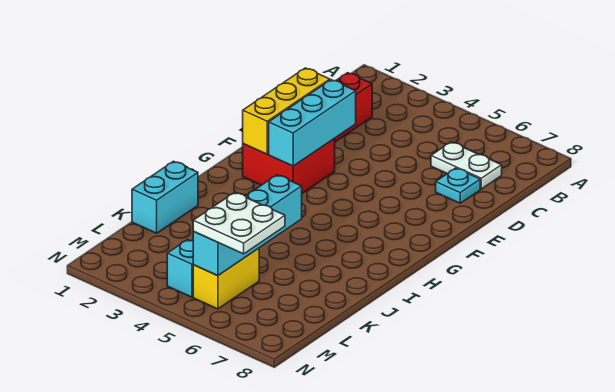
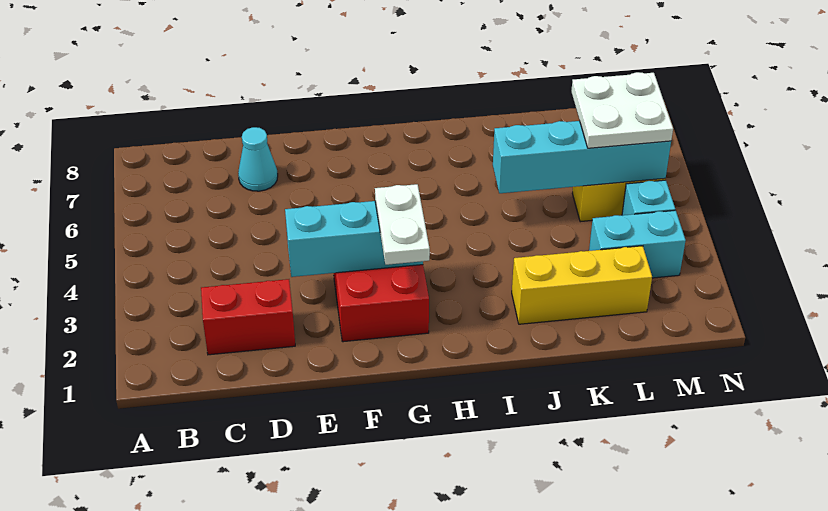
white plate C6:C7 level 1 -> white plate G2:G3 level 3
cyan plate D7 level 1 -> cyan cone D7 level 1
yellow brick E2:G2 level 2 -> yellow brick J2:L2 level 1
cyan brick J1:K1 level 1 -> cyan brick L3:M3 level 1

